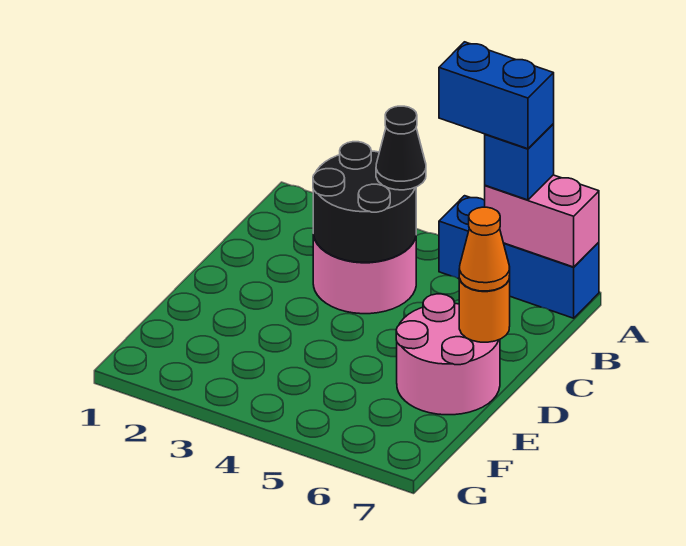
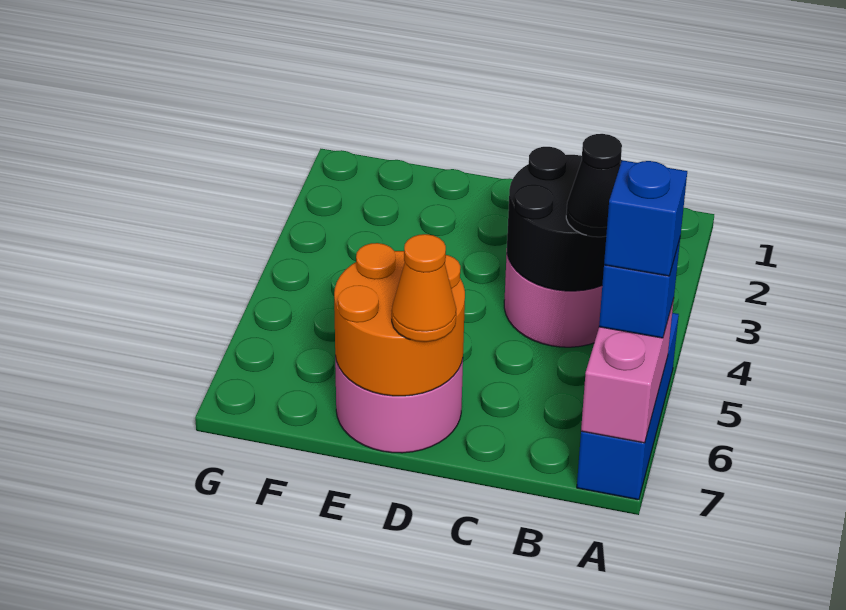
blue brick A5:A6 level 4 -> blue brick A6 level 4
orange round brick D7 level 2 -> orange round brick D6:E7 level 2

